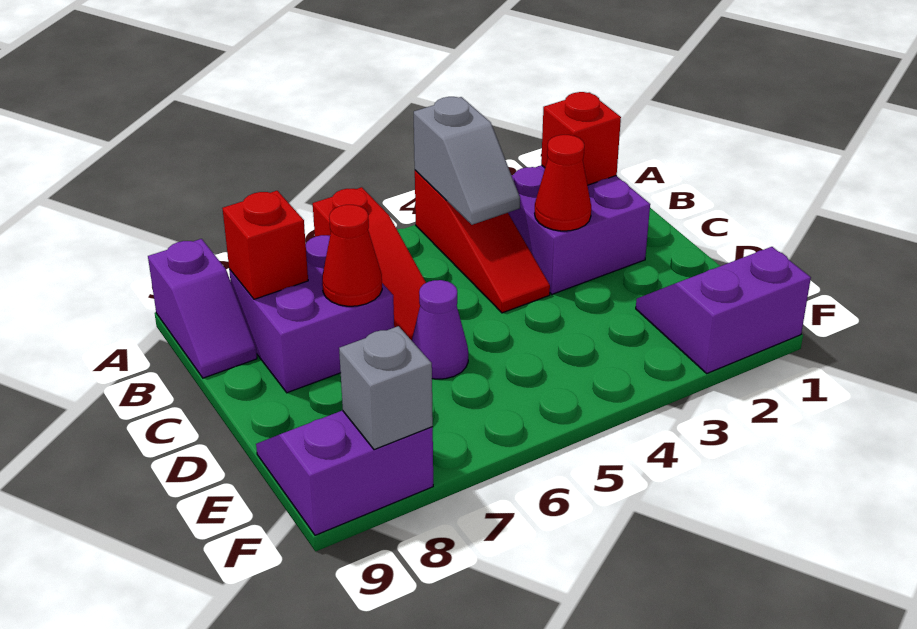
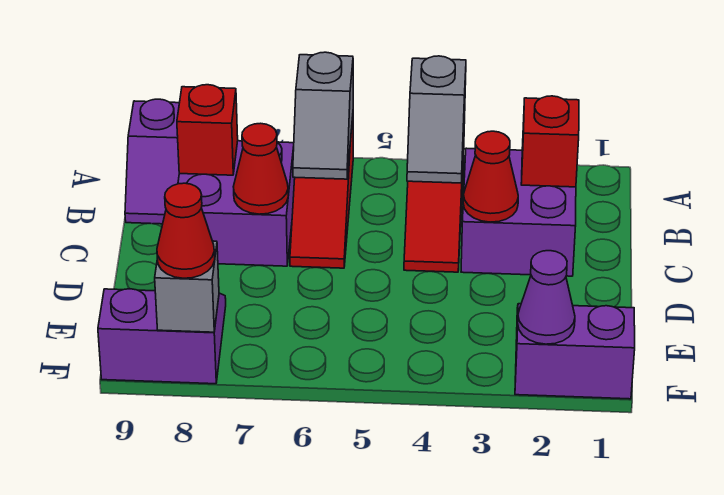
none -> grey slope A6:B6 level 2 top A
purple cone D6 level 1 -> purple cone F2 level 2
none -> red cone F8 level 3

